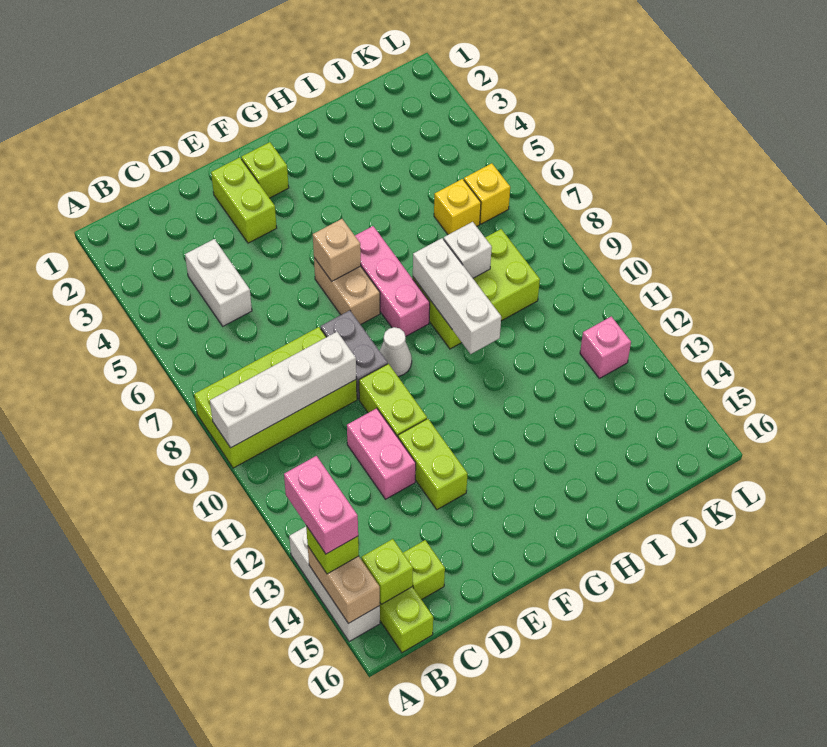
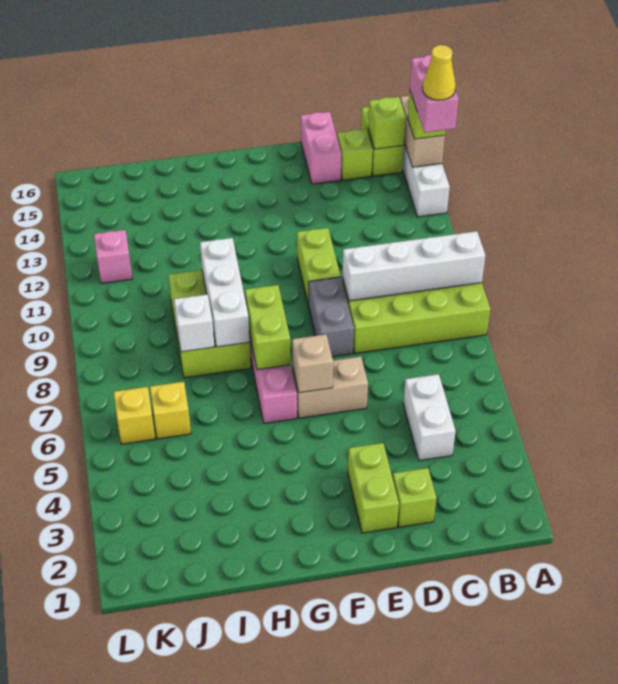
none -> yellow cone A13 level 5
pink brick D11:D12 level 1 -> pink brick D15:D16 level 1
lime brick E12:E13 level 1 -> lime brick G7:G8 level 2
lime brick F2 level 1 -> lime brick D2 level 1
tan brick F6:F7 level 1 -> tan brick E6:F6 level 1
white cone F9 level 1 -> none
lime brick H8:J9 level 1 -> lime brick H8:I10 level 1

